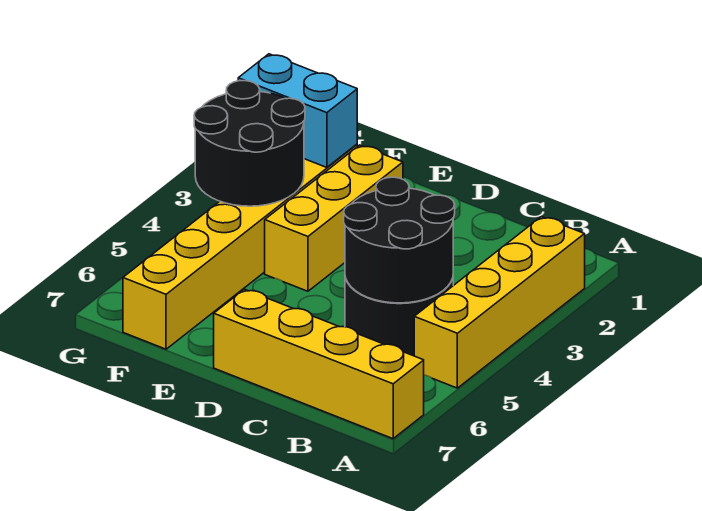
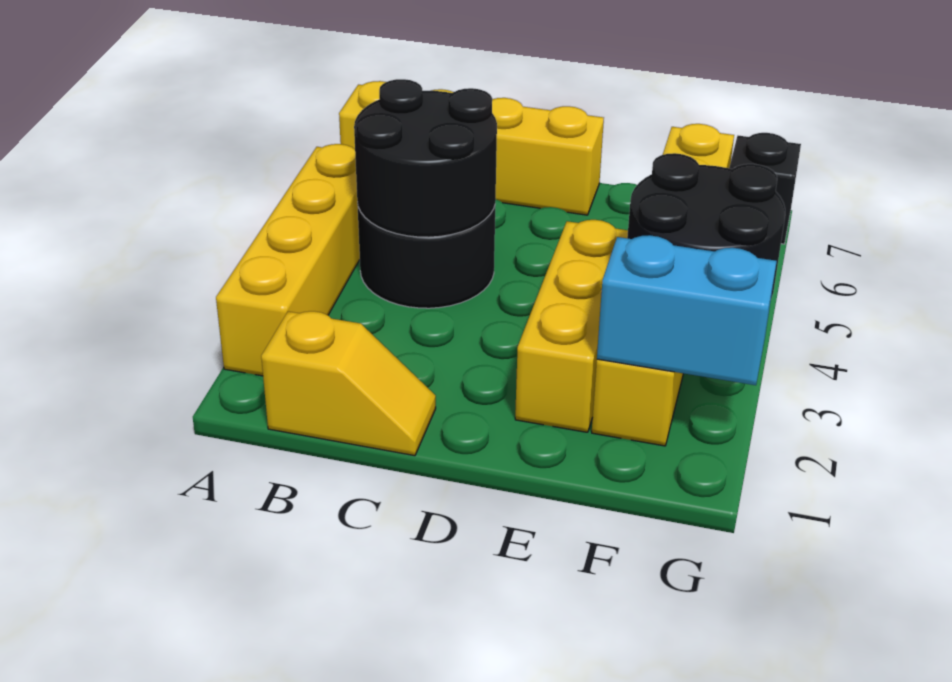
none -> yellow slope B1:C1 level 1 top B
none -> black brick G7 level 1

